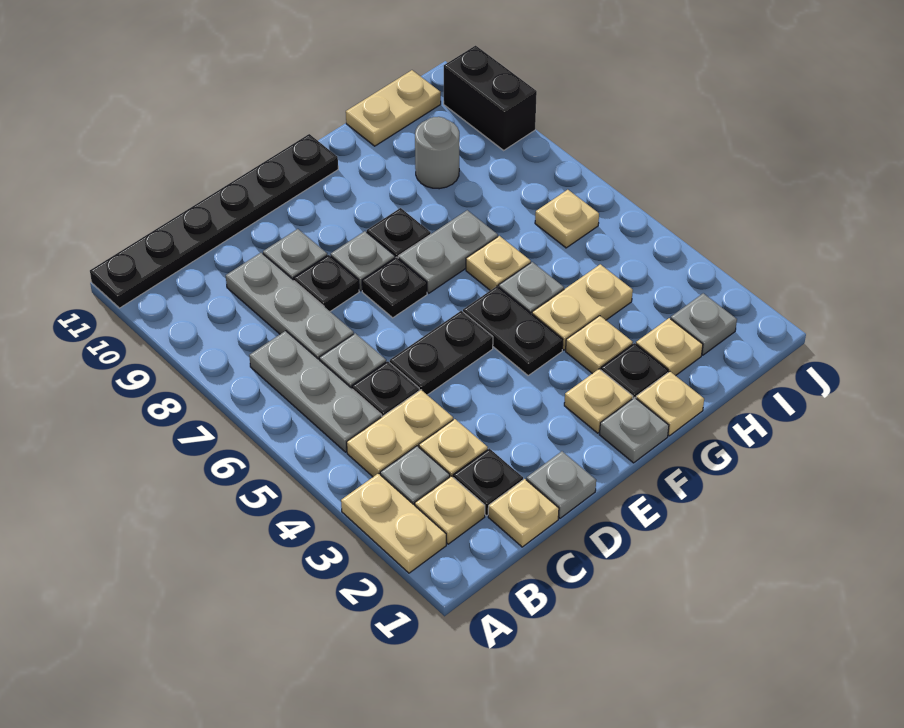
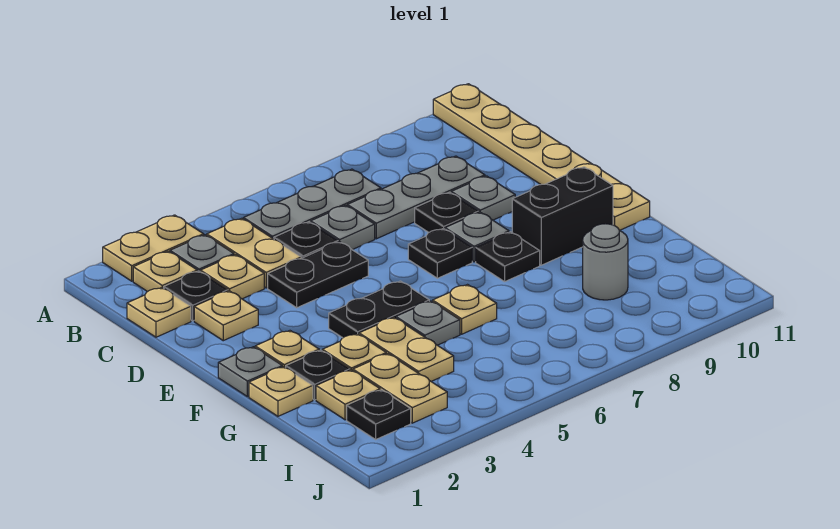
black plate A11:F11 level 1 -> tan plate A11:F11 level 1
grey plate D1 level 1 -> none
black plate D5:E5 level 1 -> black plate D4:D5 level 1
grey plate F7:G7 level 1 -> none
tan plate H11:I11 level 1 -> tan plate H3:I3 level 1
grey plate I2 level 1 -> black plate I2 level 1
tan plate I6 level 1 -> tan plate D2 level 1
black brick J9:J10 level 1 -> black brick F9:F10 level 1

